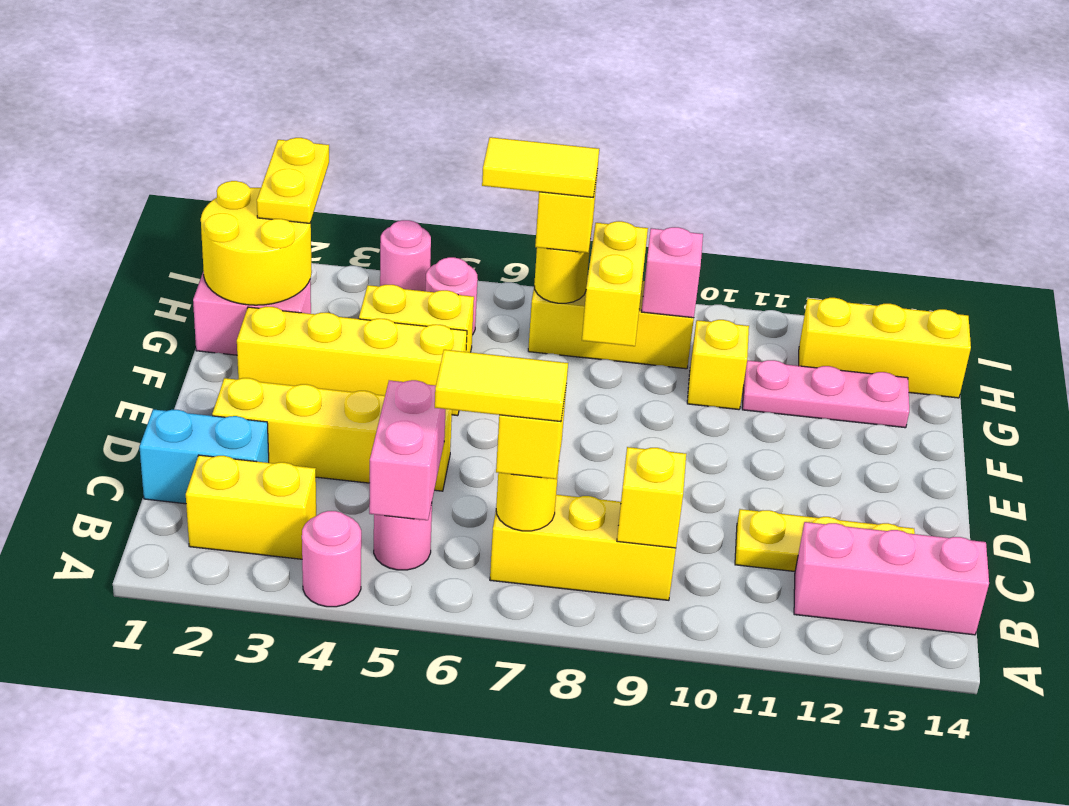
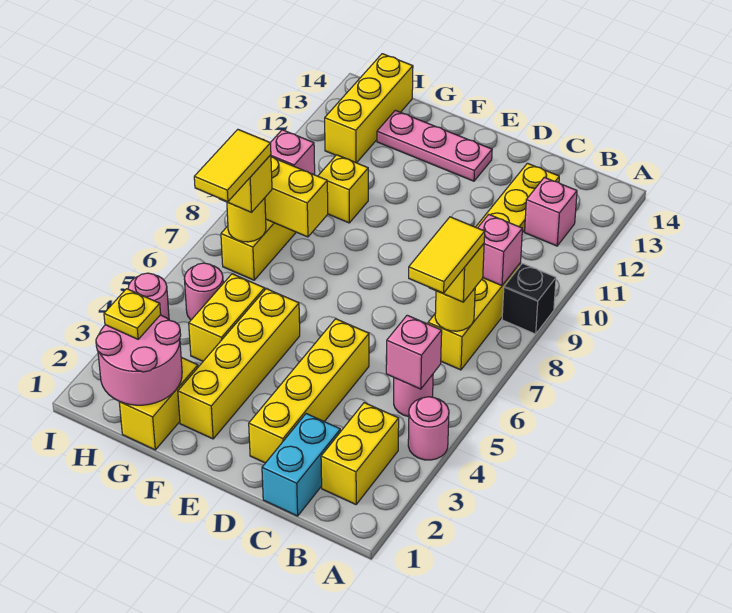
none -> black brick A9 level 1
pink brick B5:C5 level 2 -> pink brick B5 level 2
yellow brick B9 level 2 -> pink brick B9 level 2
pink brick B12:B14 level 1 -> pink brick B12 level 1
pink brick G1:G2 level 1 -> yellow brick G1:G2 level 1
yellow round brick G1:H2 level 2 -> pink round brick G1:H2 level 2
pink plate G11:G13 level 1 -> pink plate E13:G13 level 1
yellow plate H2:I2 level 3 -> yellow plate H2 level 3

